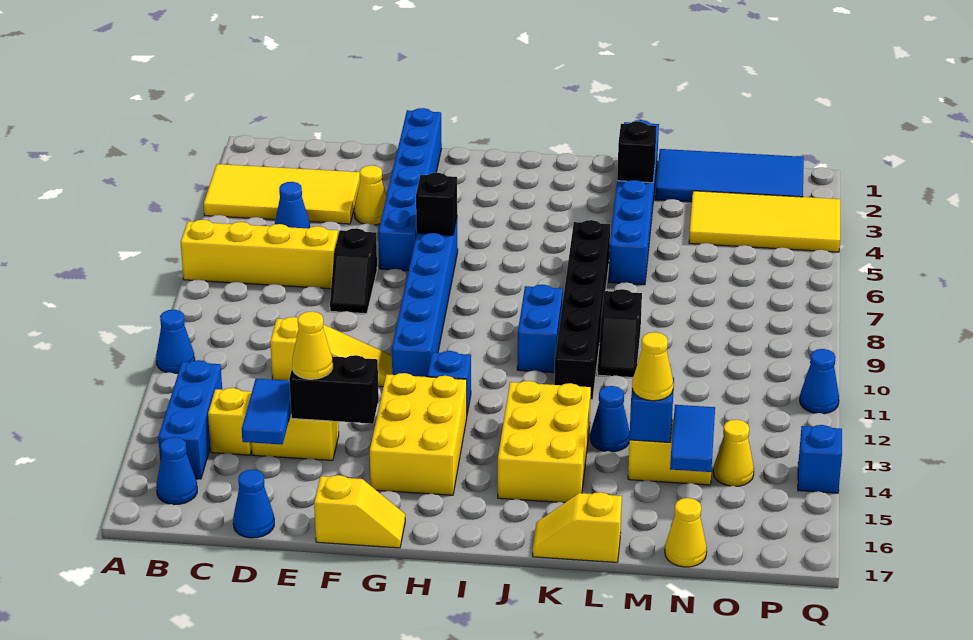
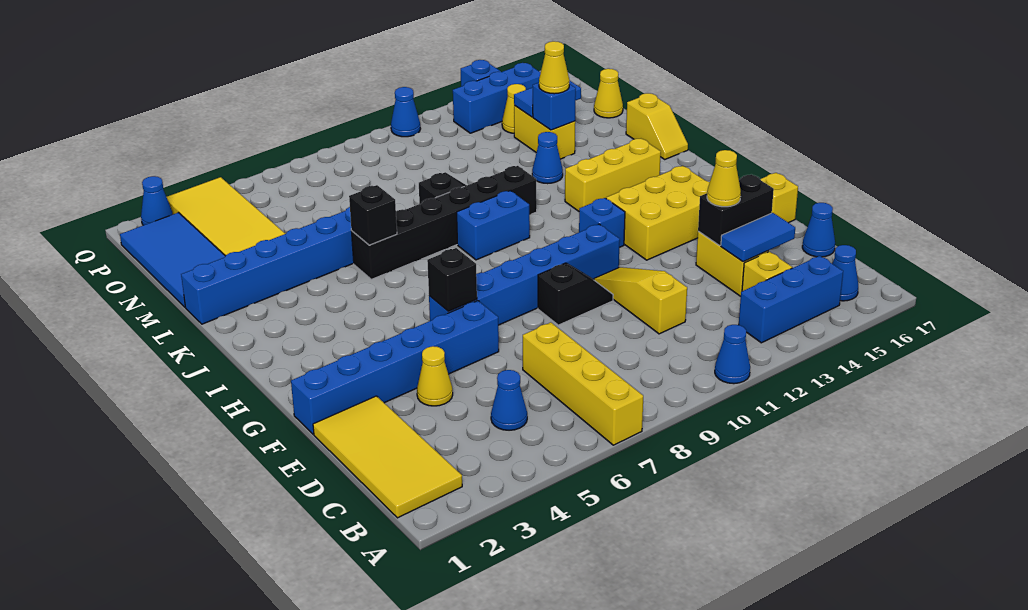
yellow tile A3:D4 level 1 -> yellow tile B1:E2 level 1
black slope E7:E8 level 1 top 7 -> black slope F9:F10 level 1 top 9
black brick E14:F14 level 2 -> black brick E14:E15 level 2
yellow brick J13:K15 level 1 -> yellow brick J13:J15 level 1
black brick L3 level 2 -> black brick K6 level 2
none -> blue brick P13:P15 level 1
none -> blue cone Q2 level 1

